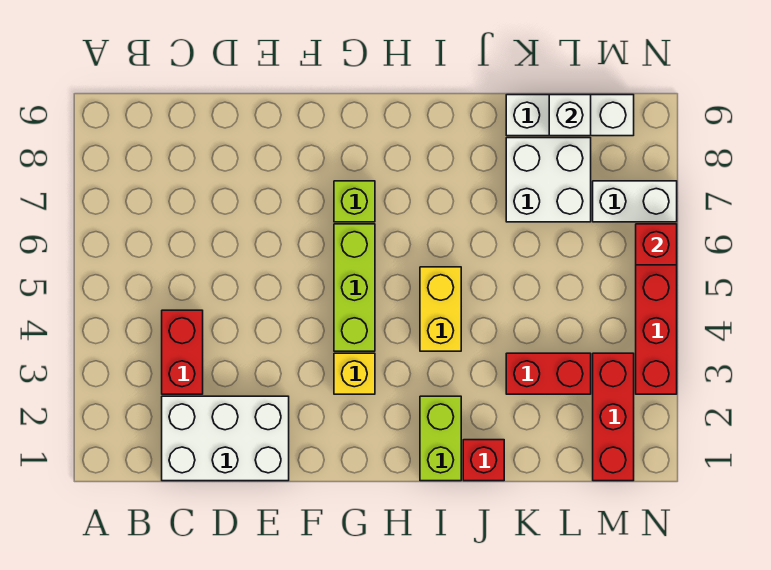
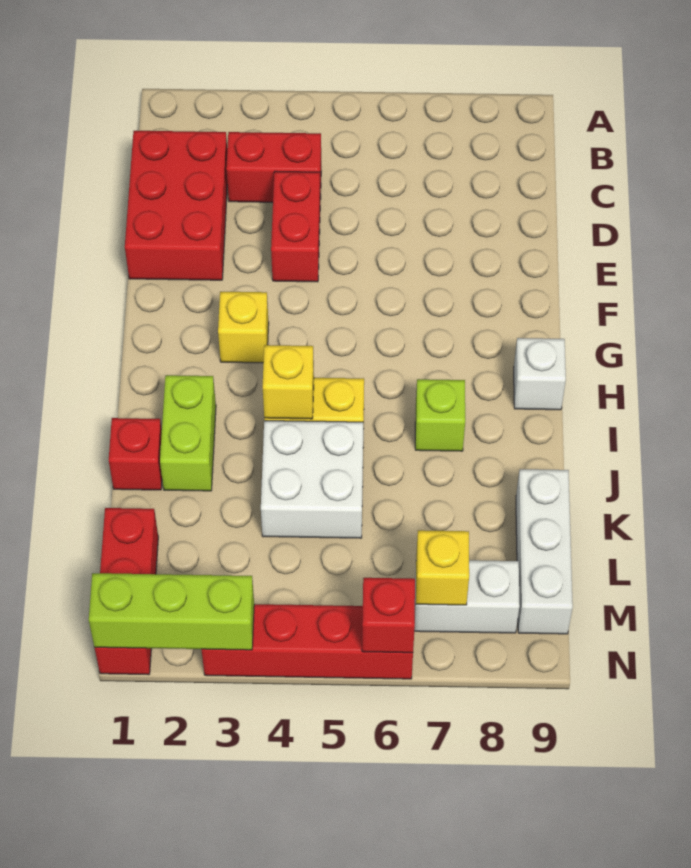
white brick C1:E2 level 1 -> red brick C1:E2 level 1
lime brick G4:G6 level 1 -> lime brick N1:N3 level 2
lime brick G7 level 1 -> lime brick I7 level 1
lime brick I1:I2 level 1 -> lime brick I2:J2 level 1
none -> yellow brick I4 level 2
red brick K3:L3 level 1 -> red brick D4:E4 level 1
white brick K7:L8 level 1 -> white brick J4:K5 level 1
white brick L9 level 2 -> white brick H9 level 1
red brick M1:M3 level 1 -> red brick L1:N1 level 1
white brick M7:N7 level 1 -> white brick M7:M8 level 1
none -> yellow brick M7 level 2

